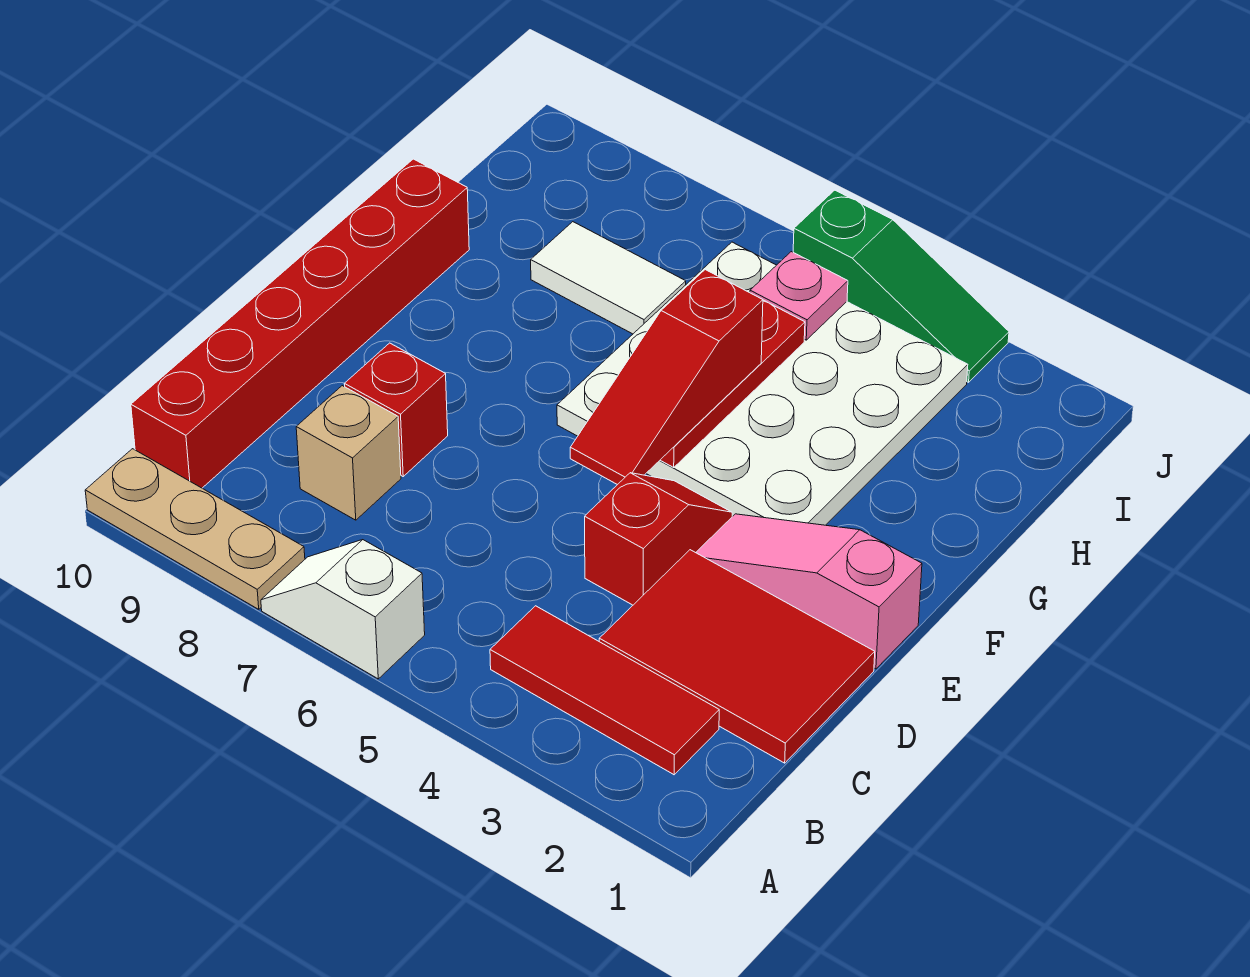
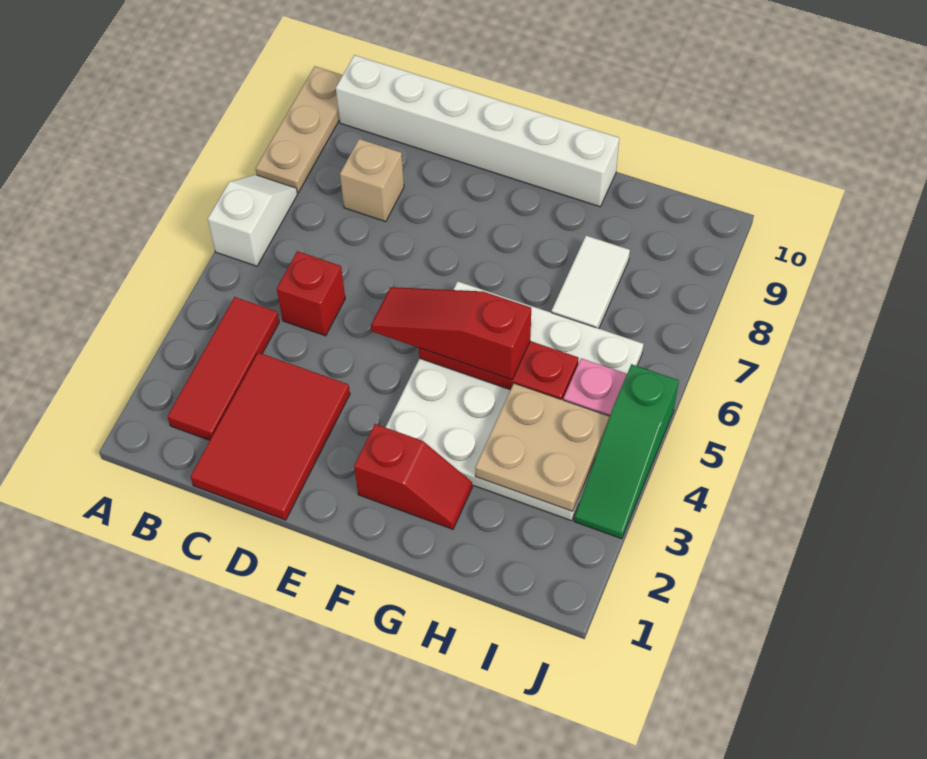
red brick B10:G10 level 1 -> white brick B10:G10 level 1
red slope D4:E4 level 1 top D -> red slope F2:G2 level 1 top F
red brick D8 level 1 -> red brick C5 level 1
pink slope E1:E3 level 1 top 1 -> none
none -> tan plate H3:I4 level 2

